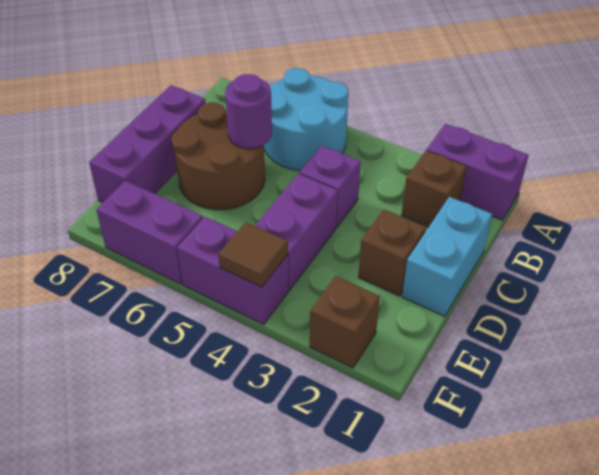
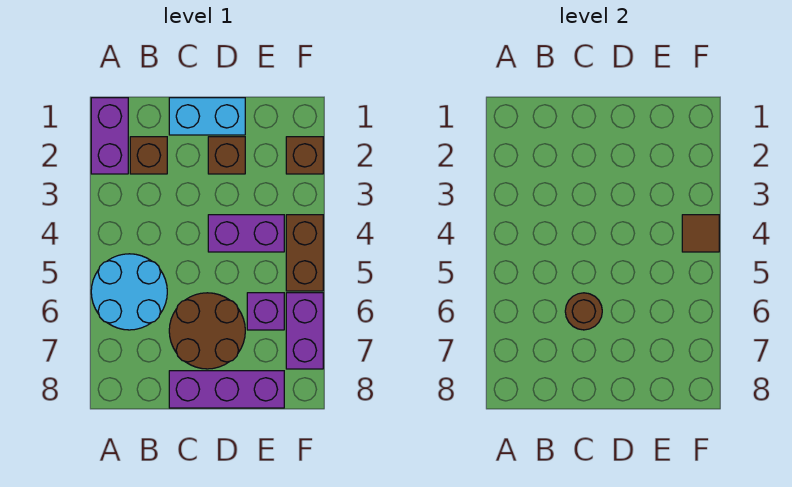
purple brick C4 level 1 -> purple brick E6 level 1
purple round brick C6 level 2 -> brown round brick C6 level 2
purple brick F4:F5 level 1 -> brown brick F4:F5 level 1

